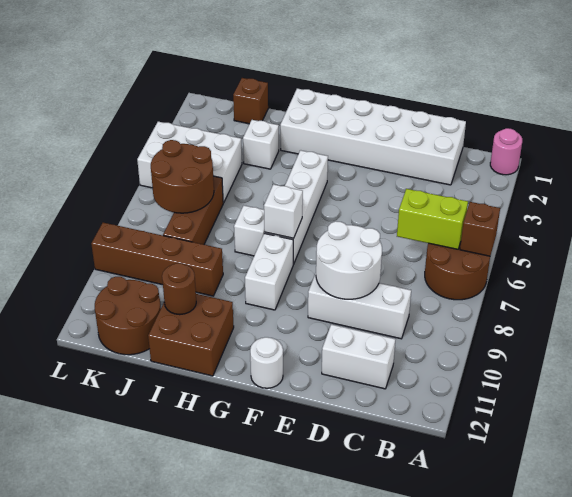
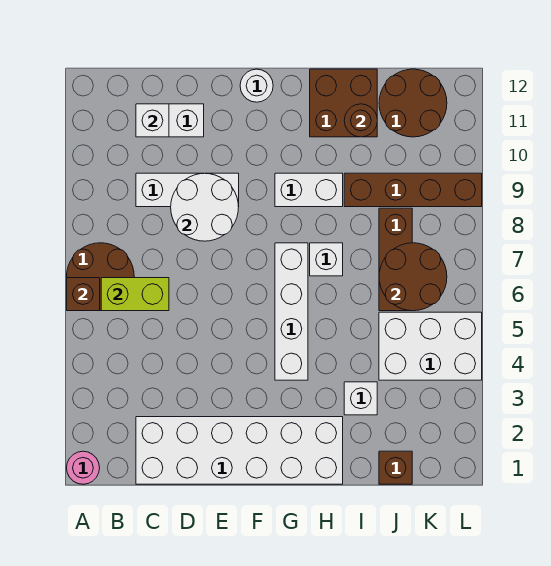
white brick G7 level 2 -> white brick C11 level 2
white brick G8:G9 level 1 -> white brick G9:H9 level 1

